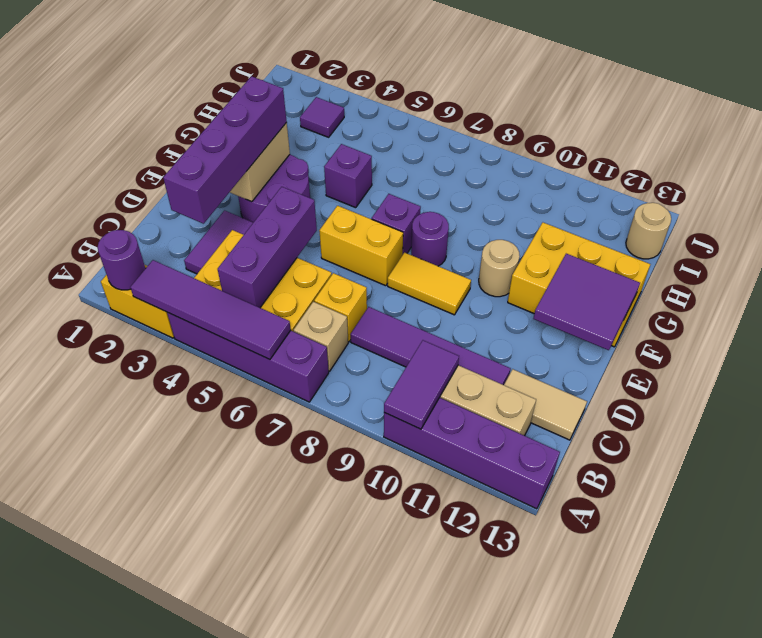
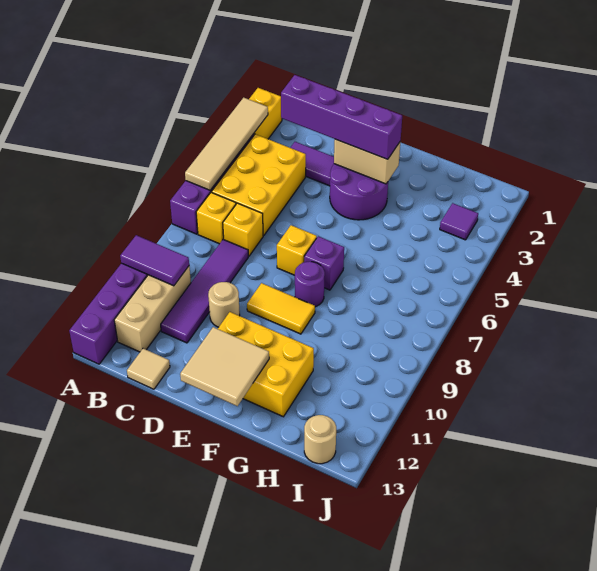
purple round brick A2 level 2 -> none
purple tile A3:A6 level 2 -> tan tile A3:A6 level 2
purple brick B5:D5 level 2 -> none
tan brick B7 level 1 -> yellow brick B7 level 1
tan tile C12:C13 level 1 -> tan tile C13 level 1
yellow brick E6:E7 level 1 -> yellow brick E7 level 1
yellow tile E8:E9 level 1 -> yellow tile E9:F9 level 1
purple tile E12:F13 level 2 -> tan tile E12:F13 level 2
tan round brick F10 level 1 -> tan round brick D10 level 1
yellow brick F11:G13 level 1 -> yellow brick E11:G12 level 1
purple brick G5 level 1 -> none

